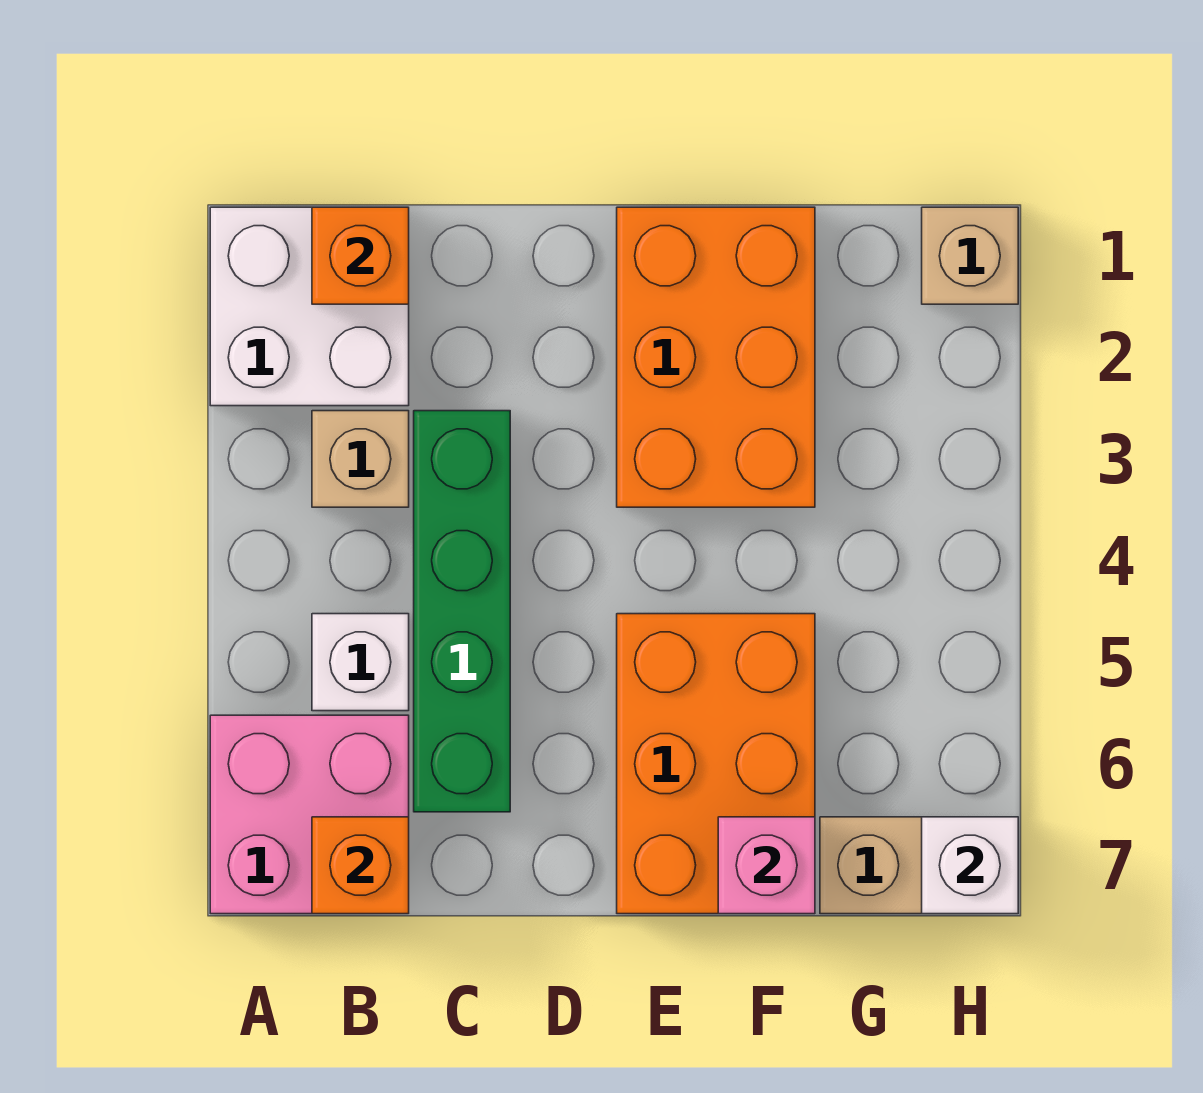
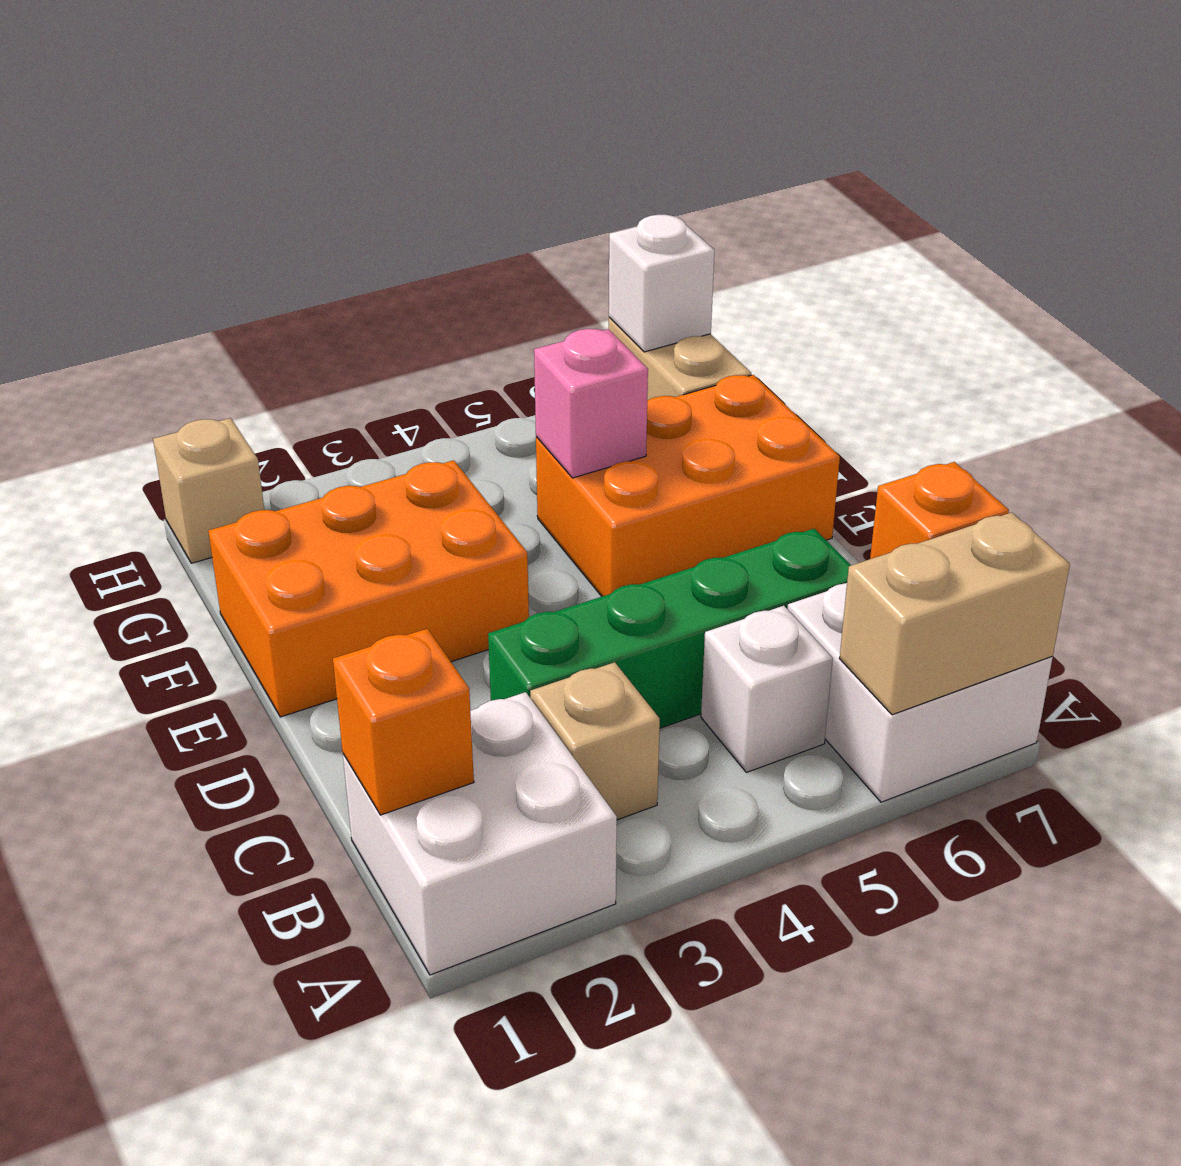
pink brick A6:B7 level 1 -> white brick A6:B7 level 1
none -> tan brick A6:A7 level 2
pink brick F7 level 2 -> pink brick F5 level 2

